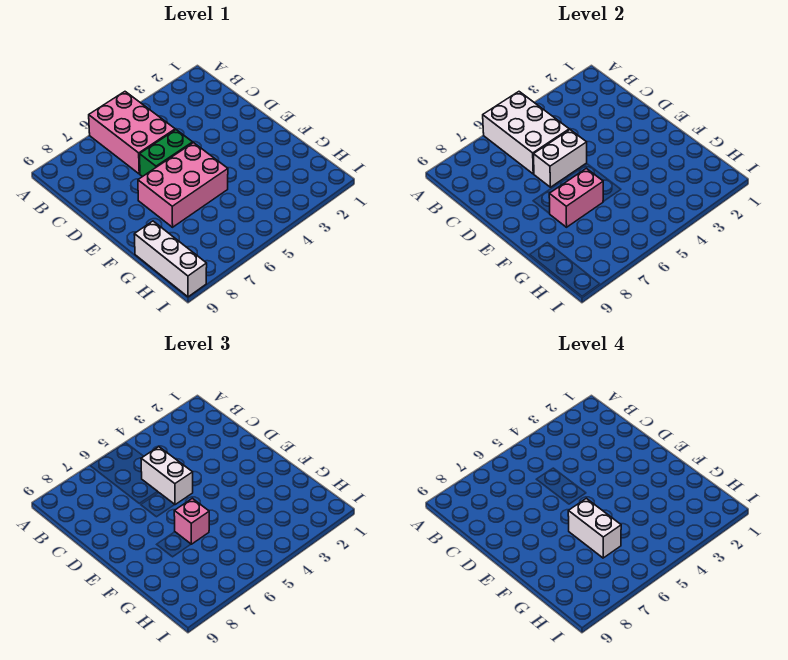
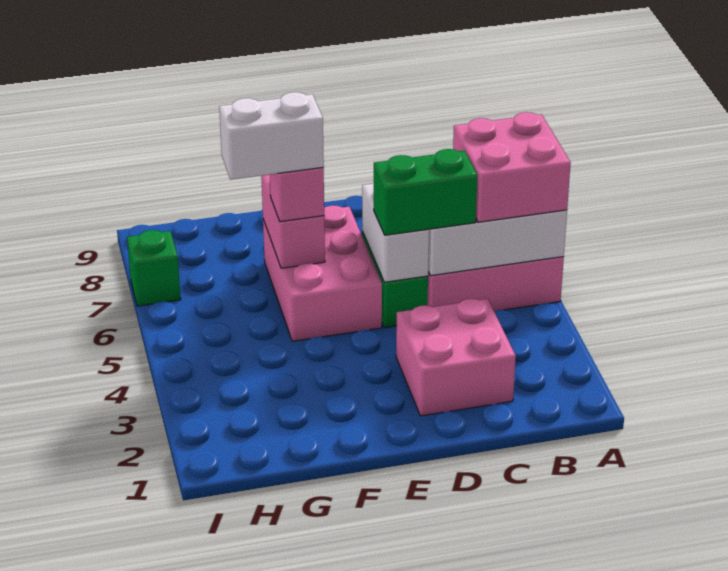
none -> pink brick A5:B6 level 3
none -> pink brick C2:D3 level 1
white brick C5:D5 level 3 -> green brick C5:D5 level 3
white brick G9:I9 level 1 -> none
none -> green brick I7 level 1

